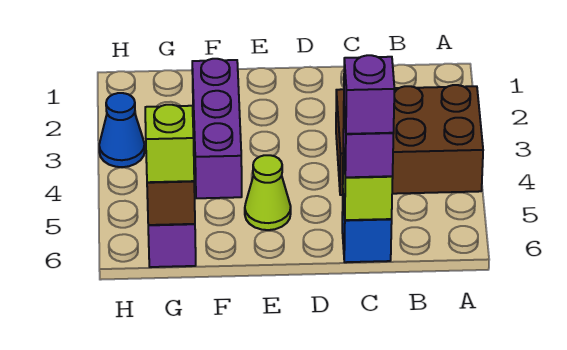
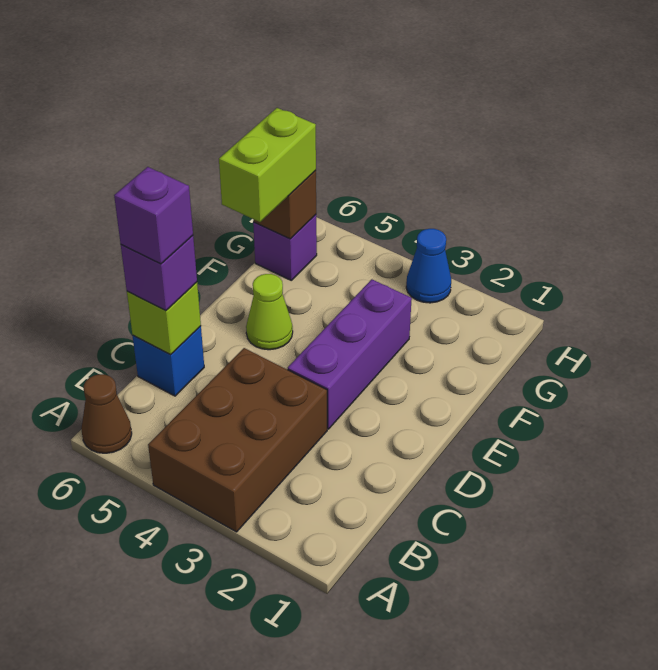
none -> brown cone A6 level 1
purple brick F2:F4 level 1 -> purple brick D3:F3 level 1
lime brick G6 level 3 -> lime brick F6:G6 level 3

